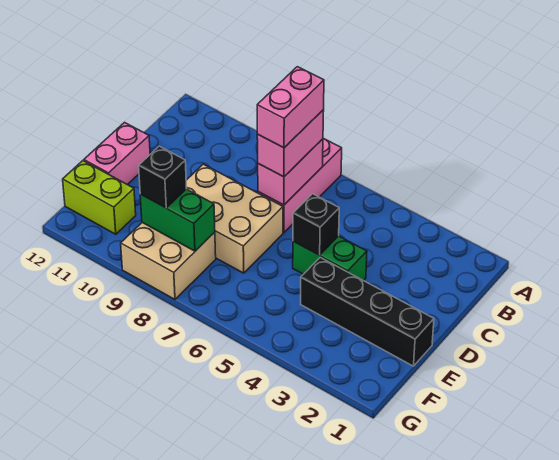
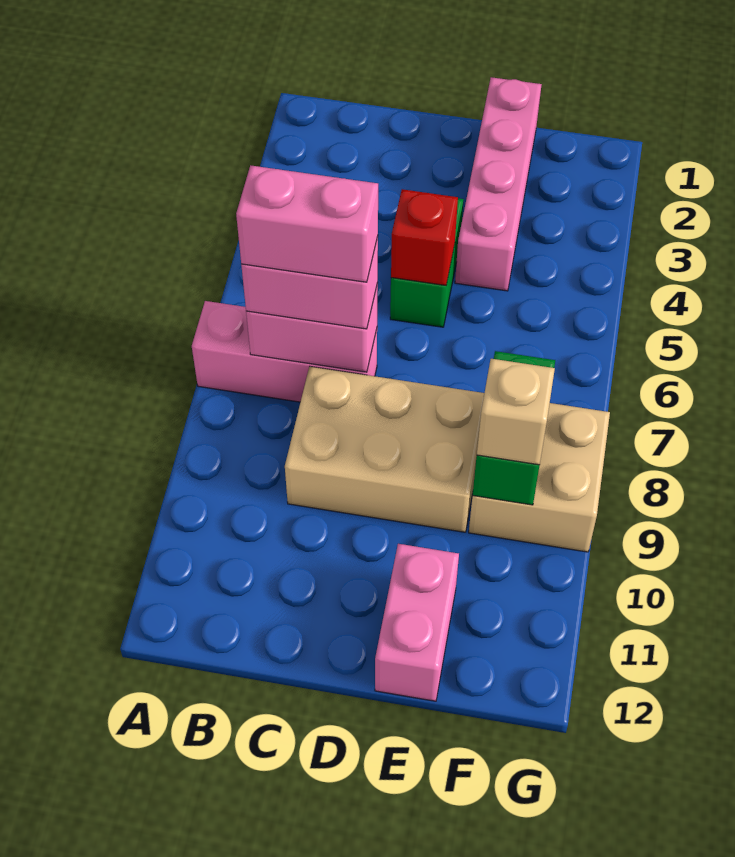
black brick D5 level 2 -> red brick D5 level 2
tan brick D7:E9 level 1 -> tan brick C8:E9 level 1
pink brick D12:E12 level 1 -> pink brick E11:E12 level 1
black brick E1:E4 level 1 -> pink brick E1:E4 level 1
black brick F9 level 3 -> tan brick F9 level 3
lime brick F11:F12 level 1 -> none

